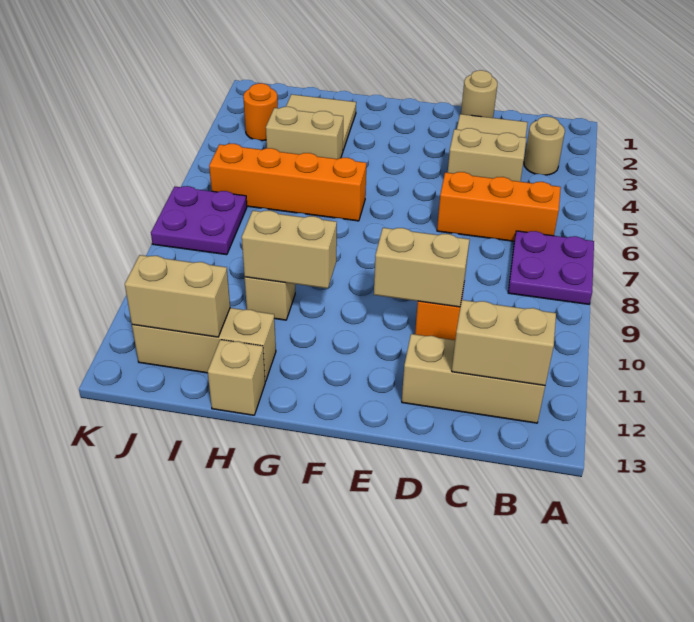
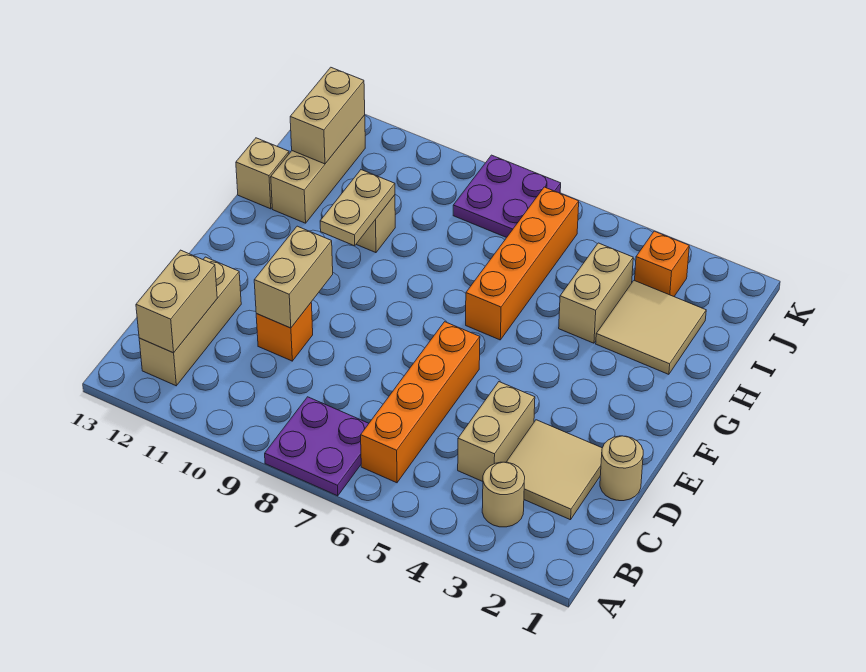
orange brick B6:D6 level 1 -> orange brick B6:E6 level 1
tan brick G10:H10 level 2 -> tan plate G10:H10 level 2
orange round brick J3 level 1 -> orange brick J3 level 1

